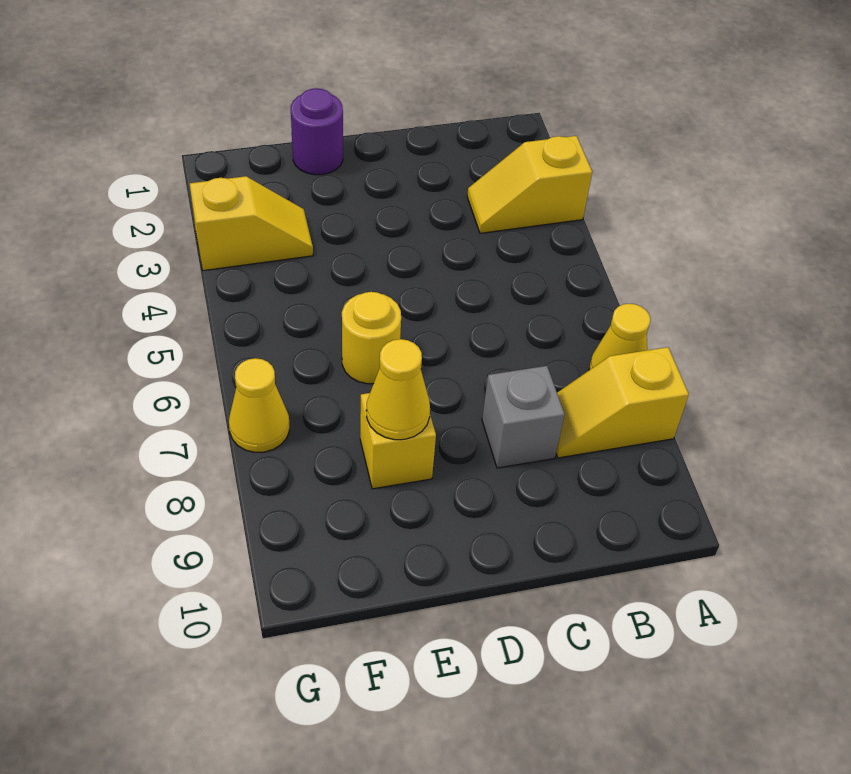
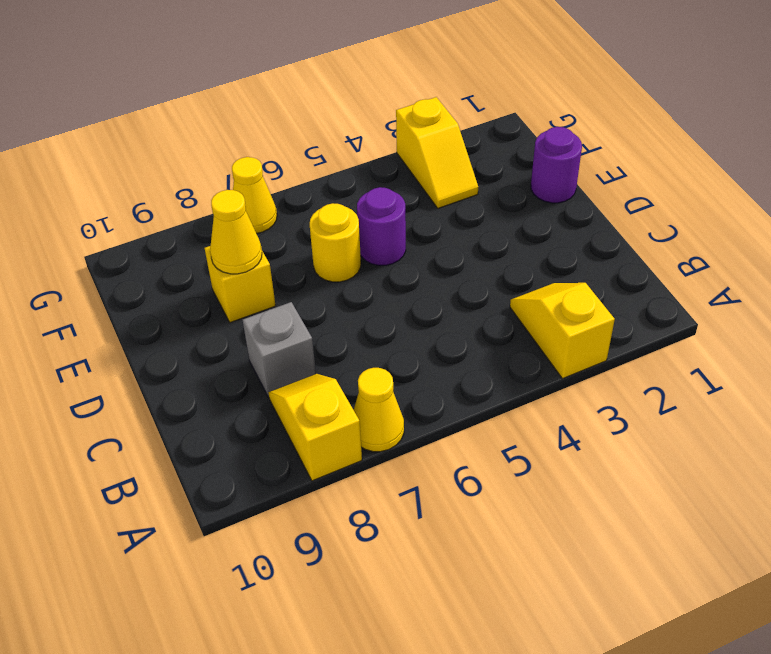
none -> purple round brick E5 level 1

